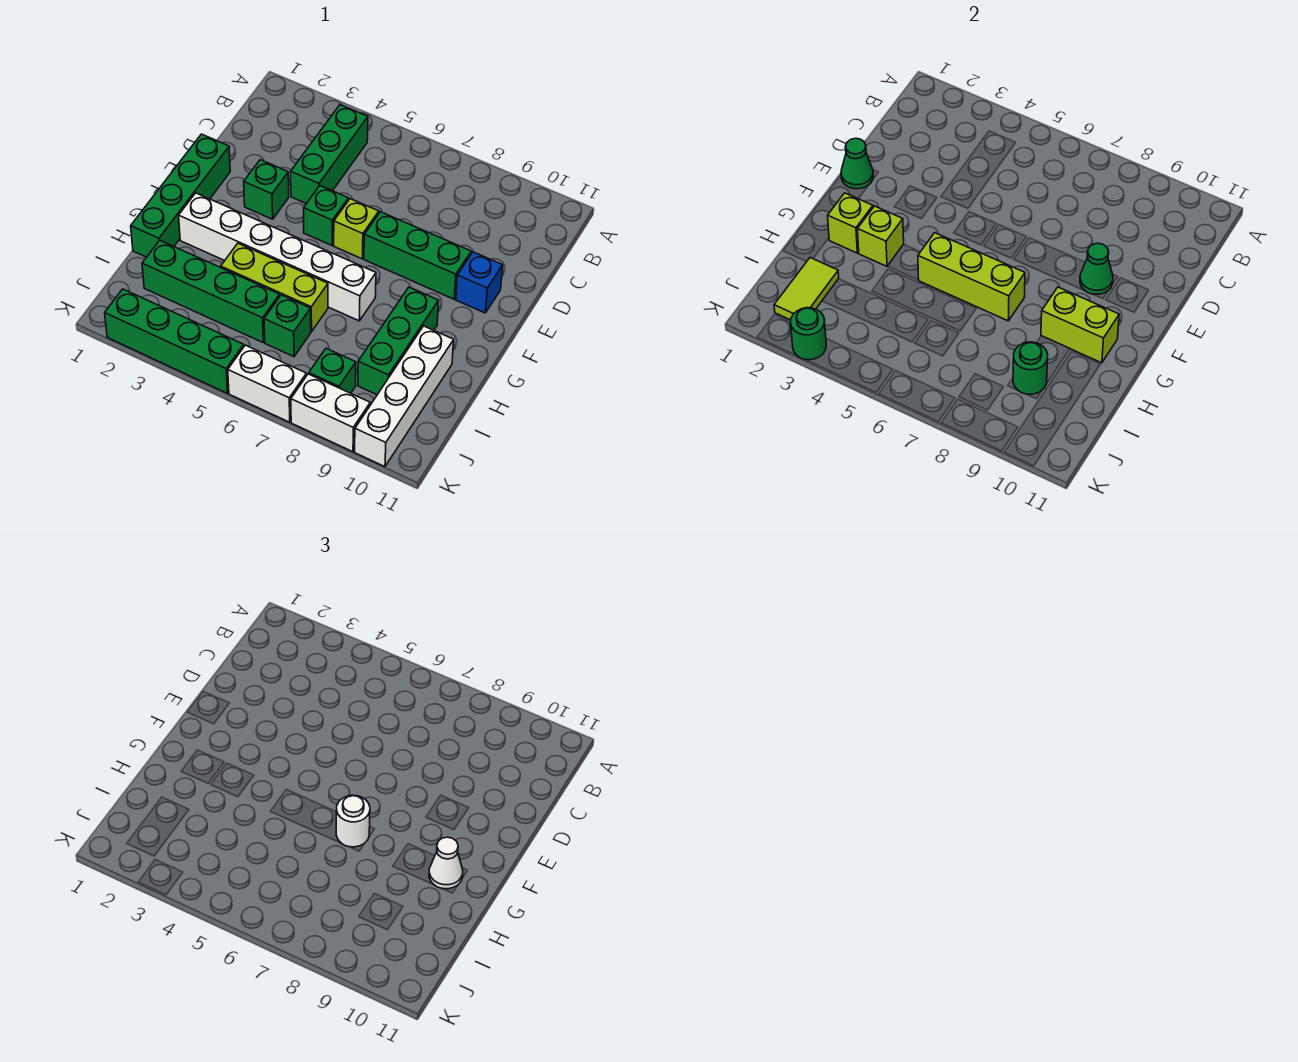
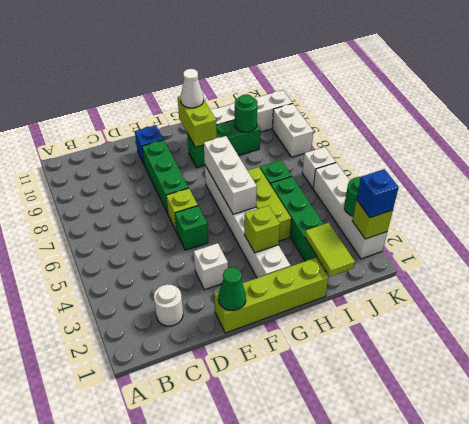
green brick B4:D4 level 1 -> none
green brick E1:H1 level 1 -> lime brick E1:H1 level 1
green brick E3 level 1 -> white brick E3 level 1
green cone E9 level 2 -> none
lime brick G2 level 2 -> lime brick K2 level 2
lime brick G5:G7 level 2 -> white brick G5:G7 level 2
white round brick G7 level 3 -> white round brick C2 level 1
lime tile I2:J2 level 2 -> lime tile I1:I2 level 2
green brick J8 level 1 -> none
green brick K2:K5 level 1 -> white brick K2:K5 level 1
none -> blue brick K2 level 3
white brick K6:K7 level 1 -> white brick K6 level 1

